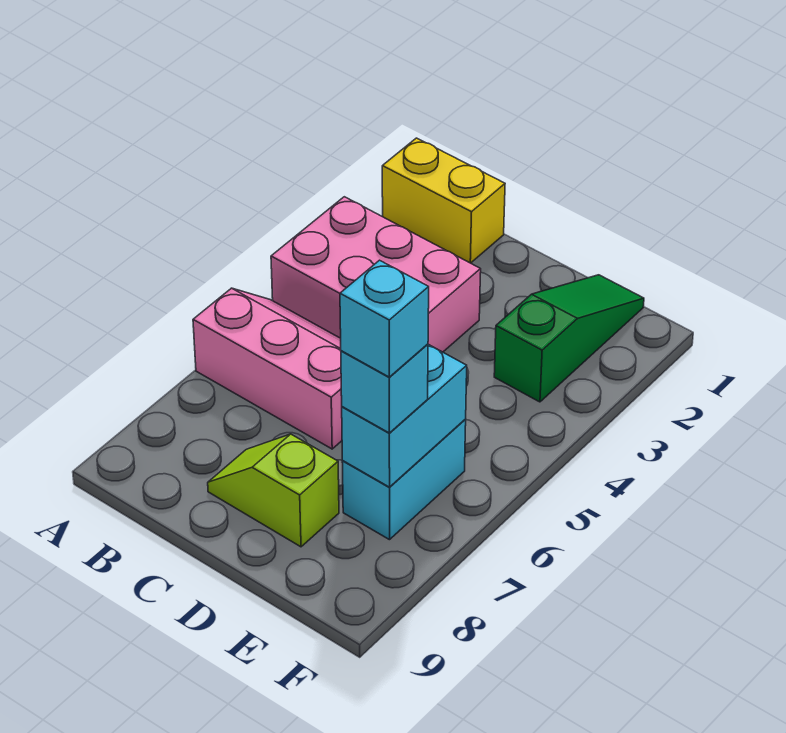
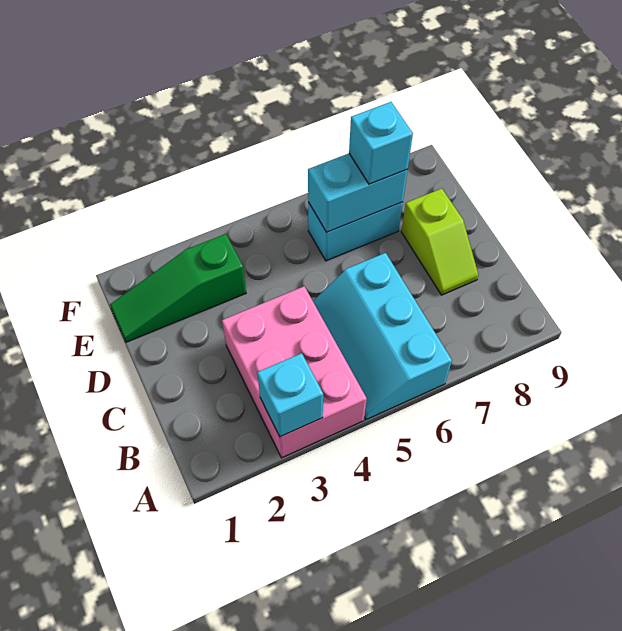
yellow brick A1:B1 level 1 -> none
pink slope A5:C6 level 1 top 6 -> cyan slope A5:C6 level 1 top 6
cyan brick E7 level 4 -> cyan brick A3 level 2

